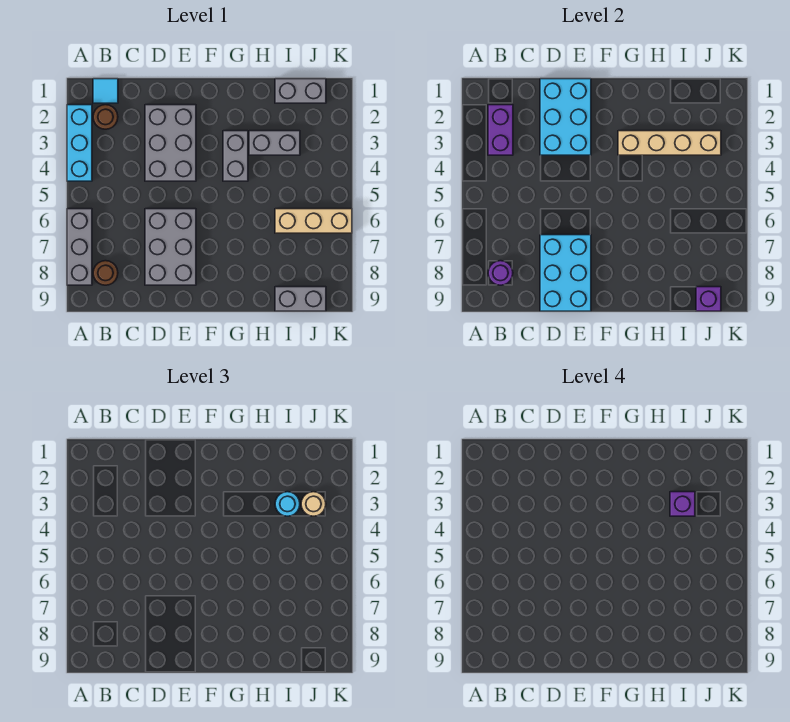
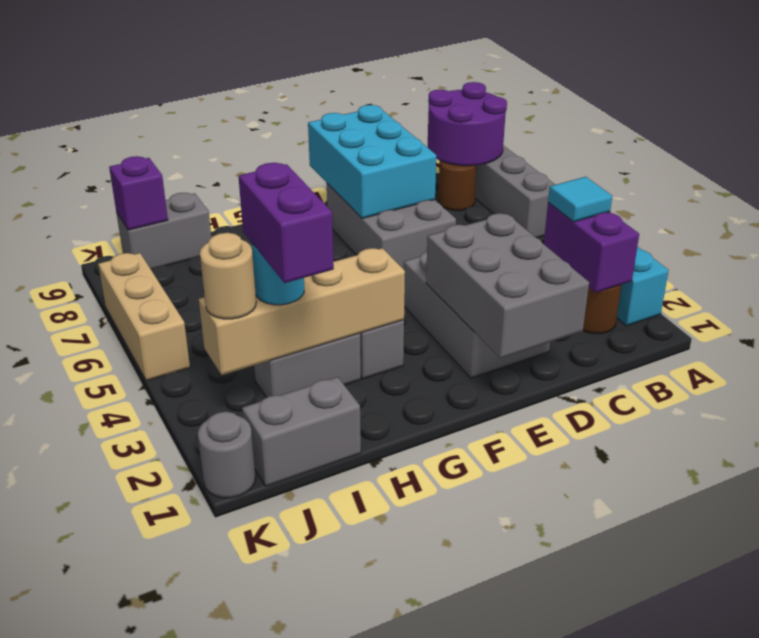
cyan tile B1 level 1 -> cyan tile B3 level 3
purple round brick B8 level 2 -> purple round brick A8:B9 level 2
cyan brick D1:E3 level 2 -> grey brick D1:E3 level 2
purple brick I3 level 4 -> purple brick I2:I3 level 4
tan brick I6:K6 level 1 -> tan brick K5:K7 level 1
none -> grey round brick K1 level 1

